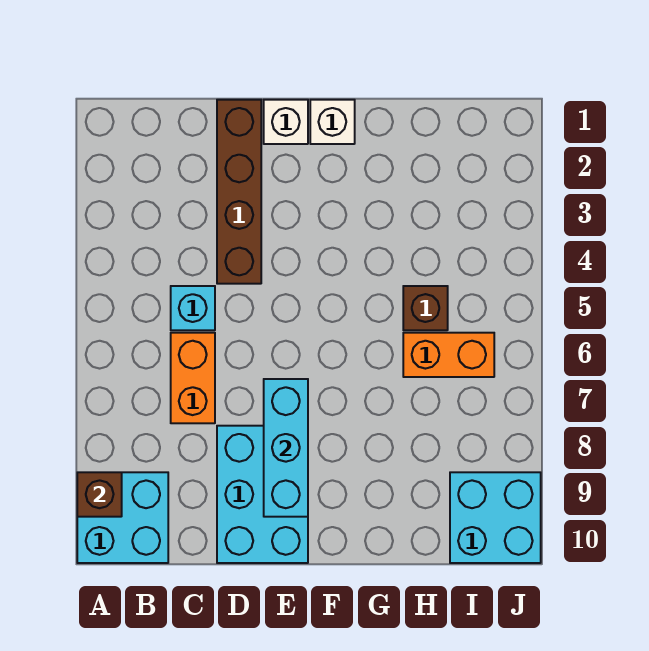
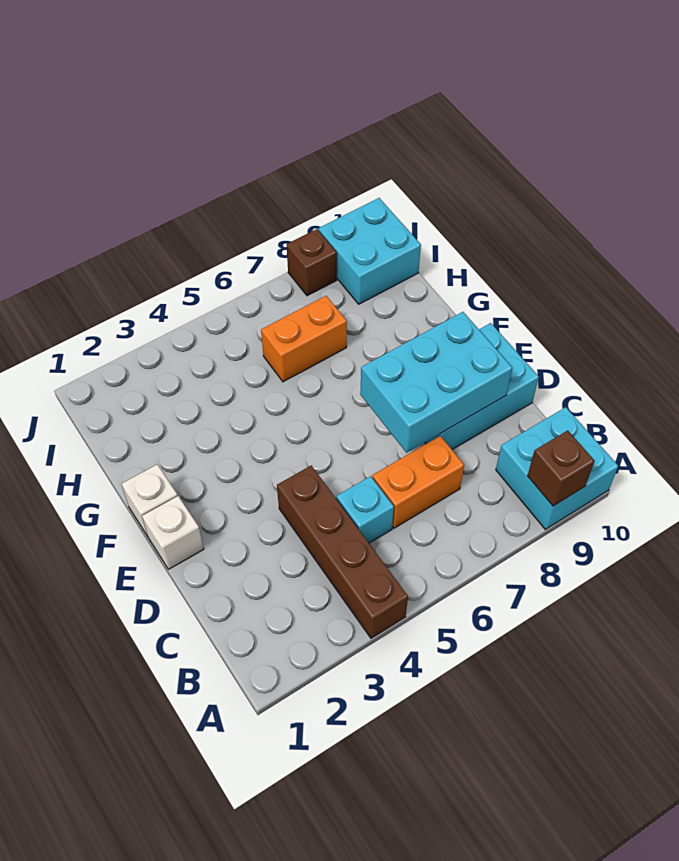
brown brick D1:D4 level 1 -> brown brick A4:D4 level 1
cyan brick E7:E9 level 2 -> cyan brick D7:E9 level 2
brown brick H5 level 1 -> brown brick J8 level 1
orange brick H6:I6 level 1 -> orange brick H6:H7 level 1

